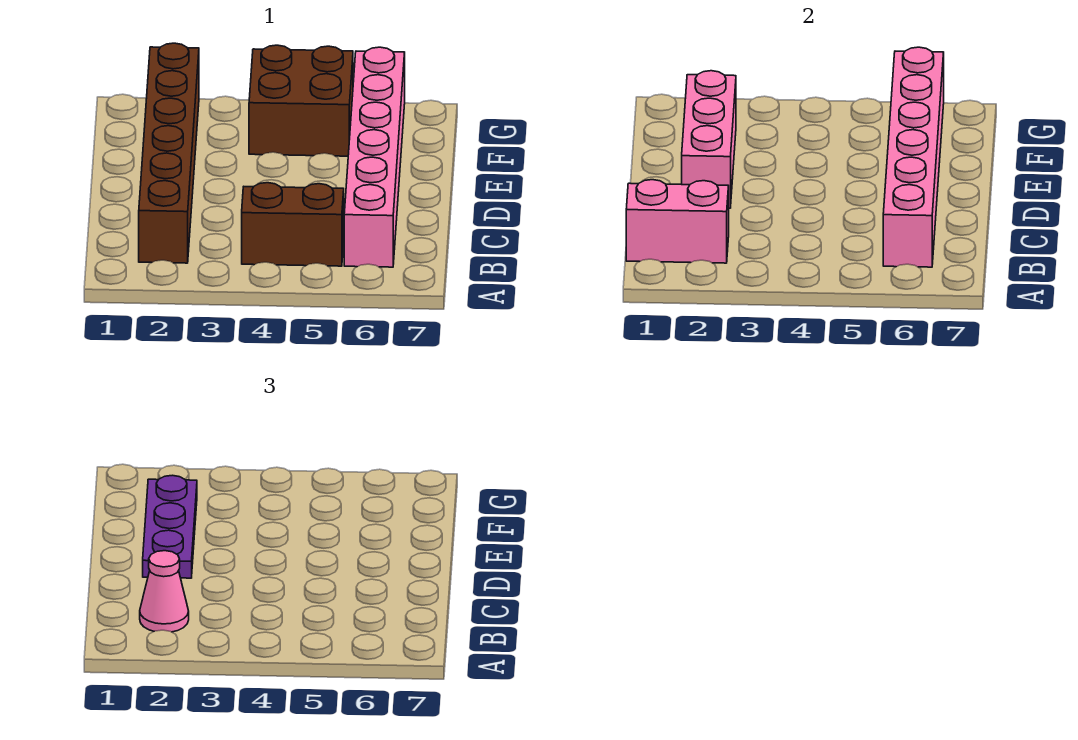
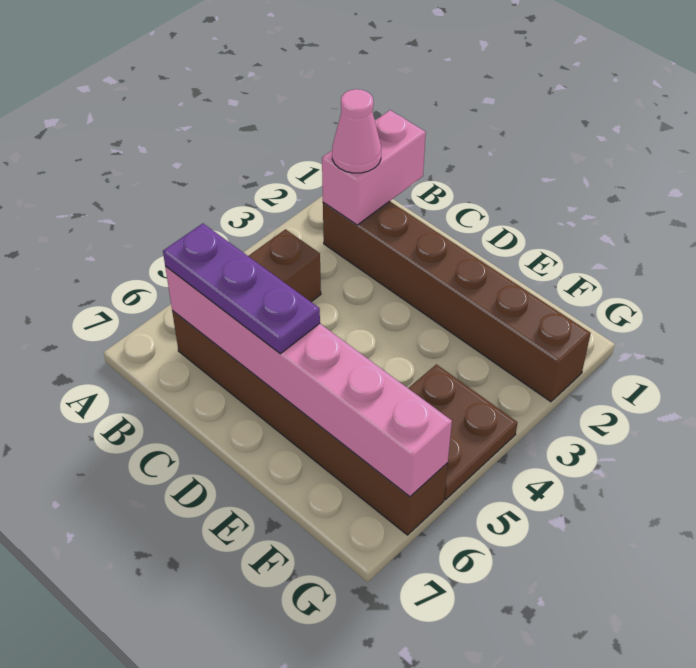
pink brick B6:G6 level 1 -> brown brick B6:G6 level 1
pink brick D2:F2 level 2 -> none
purple plate D2:F2 level 3 -> purple plate B6:D6 level 3
brown brick F4:G5 level 1 -> brown plate F4:G5 level 1

